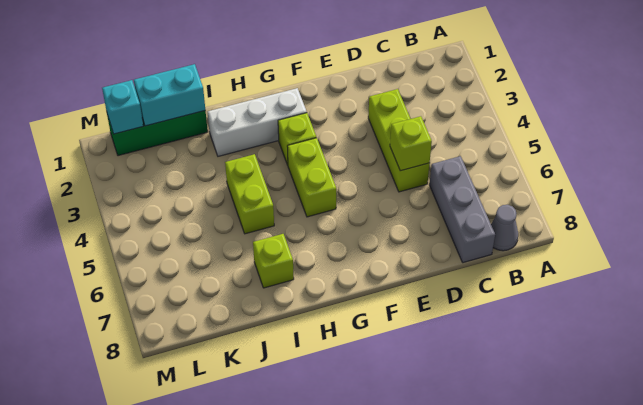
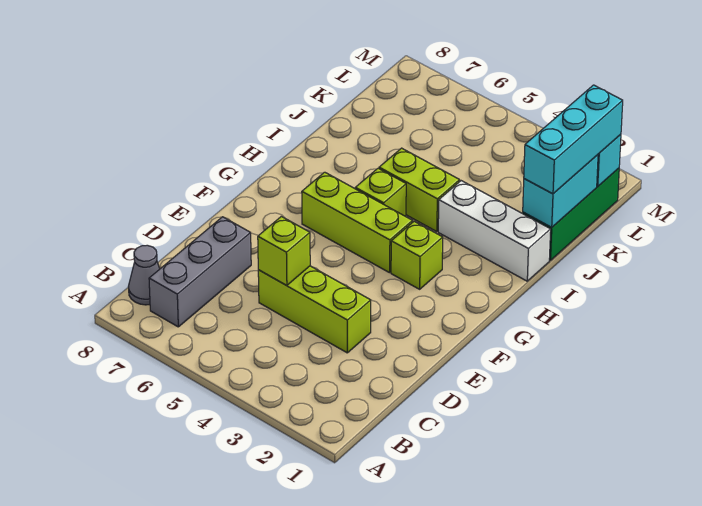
grey brick C6:C8 level 1 -> grey brick B7:D7 level 1
white brick G2:I2 level 1 -> white brick I1:I3 level 1
lime brick G4:G5 level 1 -> lime brick G4:G6 level 1
lime brick I7 level 1 -> lime brick H5 level 1
none -> cyan brick J1:L1 level 3

